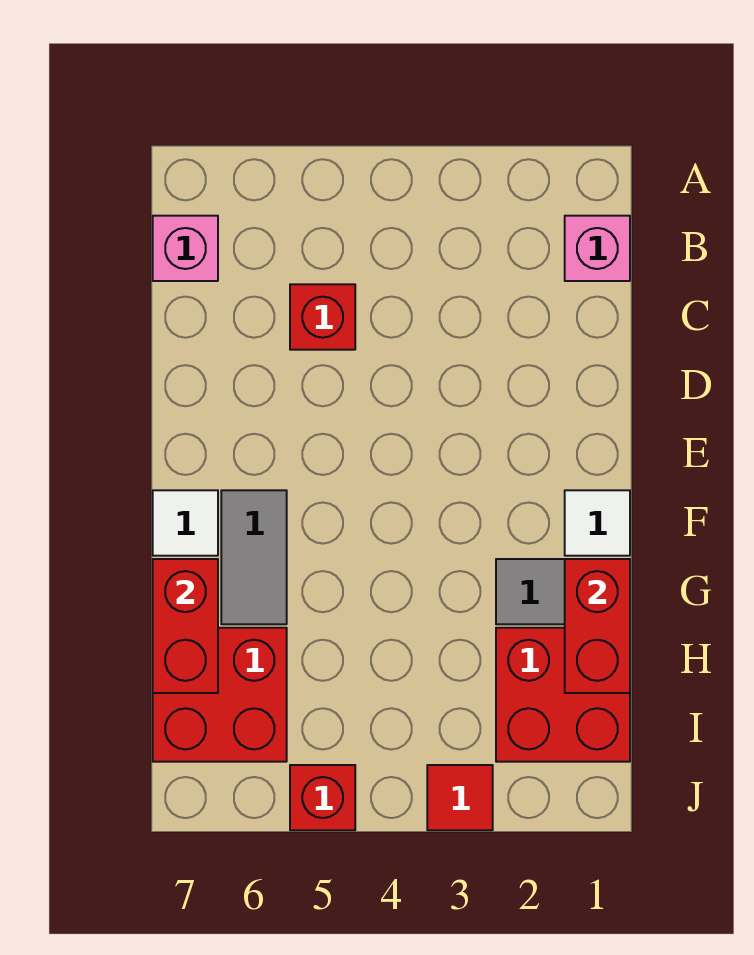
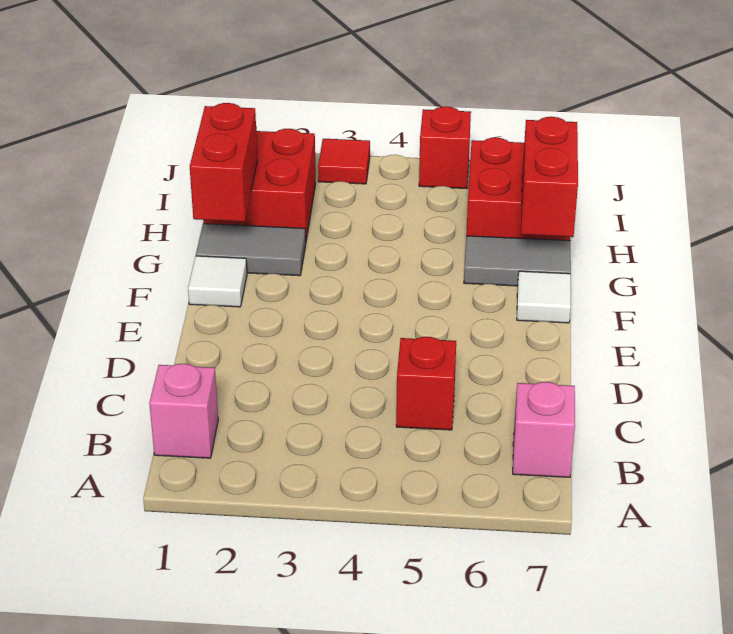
grey tile F6:G6 level 1 -> grey tile G6:G7 level 1

